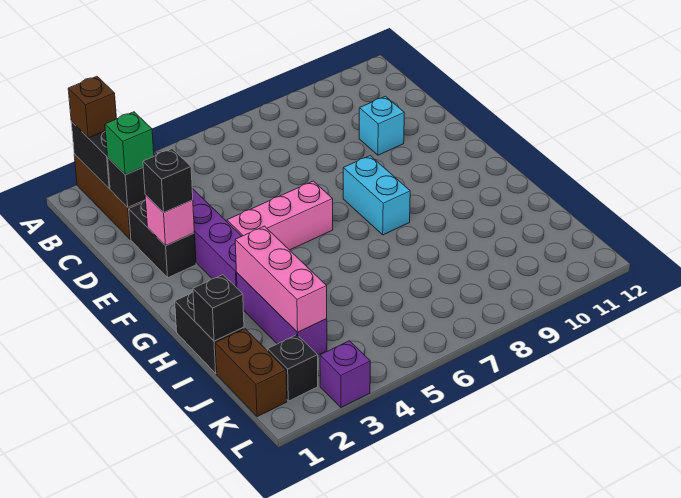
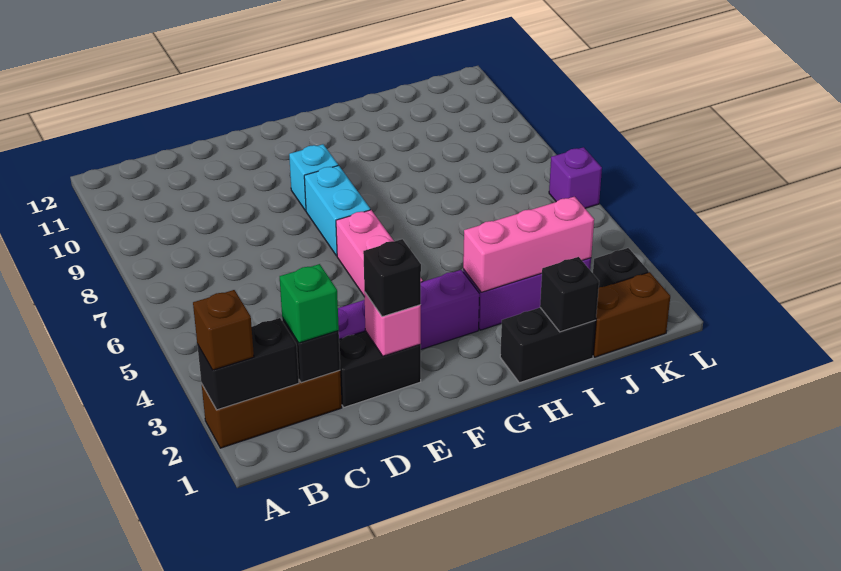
cyan brick D10 level 1 -> cyan brick F9 level 1
cyan brick F8:G8 level 1 -> cyan brick F7:F8 level 1
purple brick L3 level 1 -> purple brick L6 level 1

